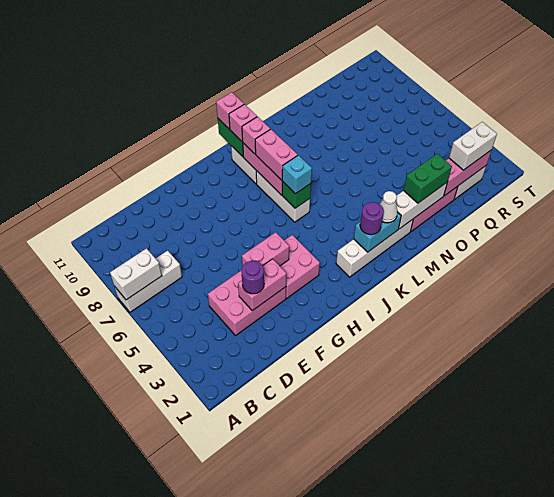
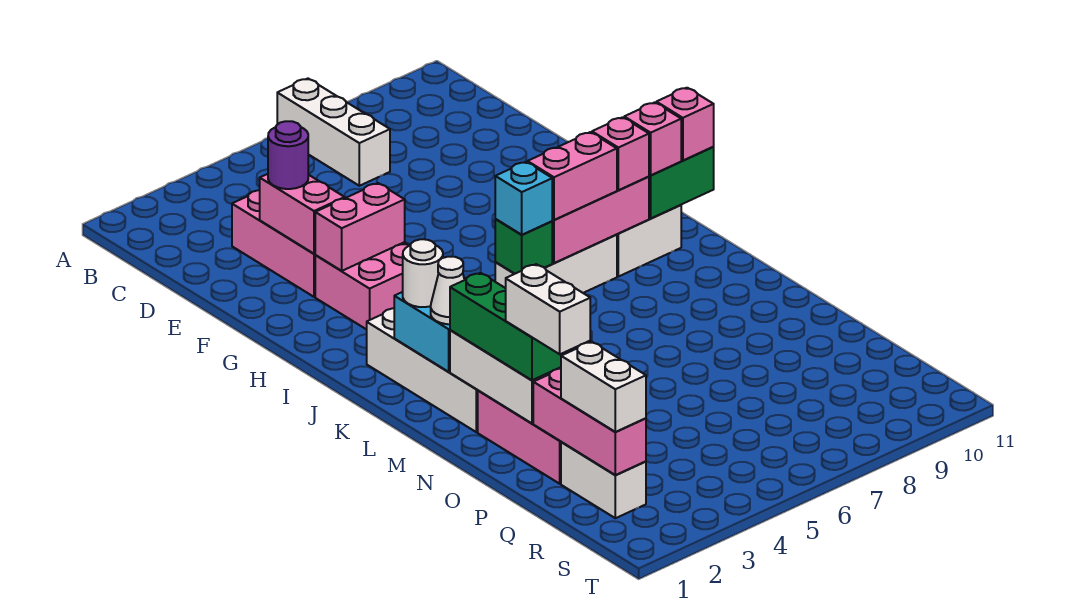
white brick A7:B7 level 2 -> white brick O2:P2 level 4
pink brick F4:G4 level 2 -> pink brick G3:G4 level 2
purple round brick K2 level 3 -> white round brick K2 level 3
green brick N2:O2 level 3 -> green brick M2:O2 level 3

